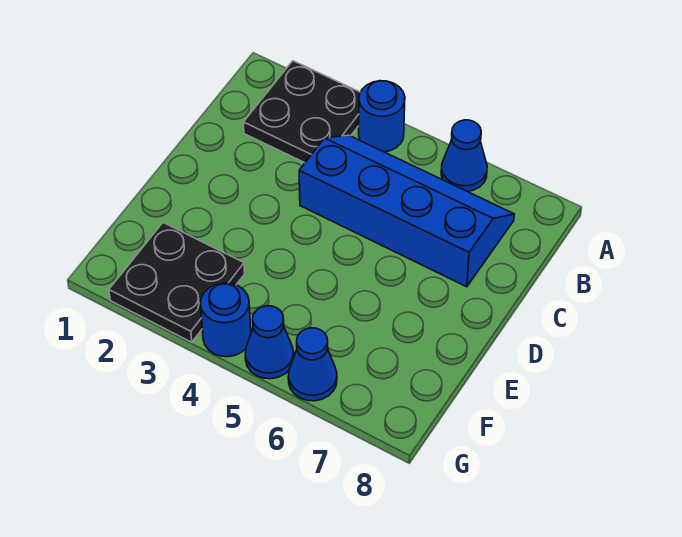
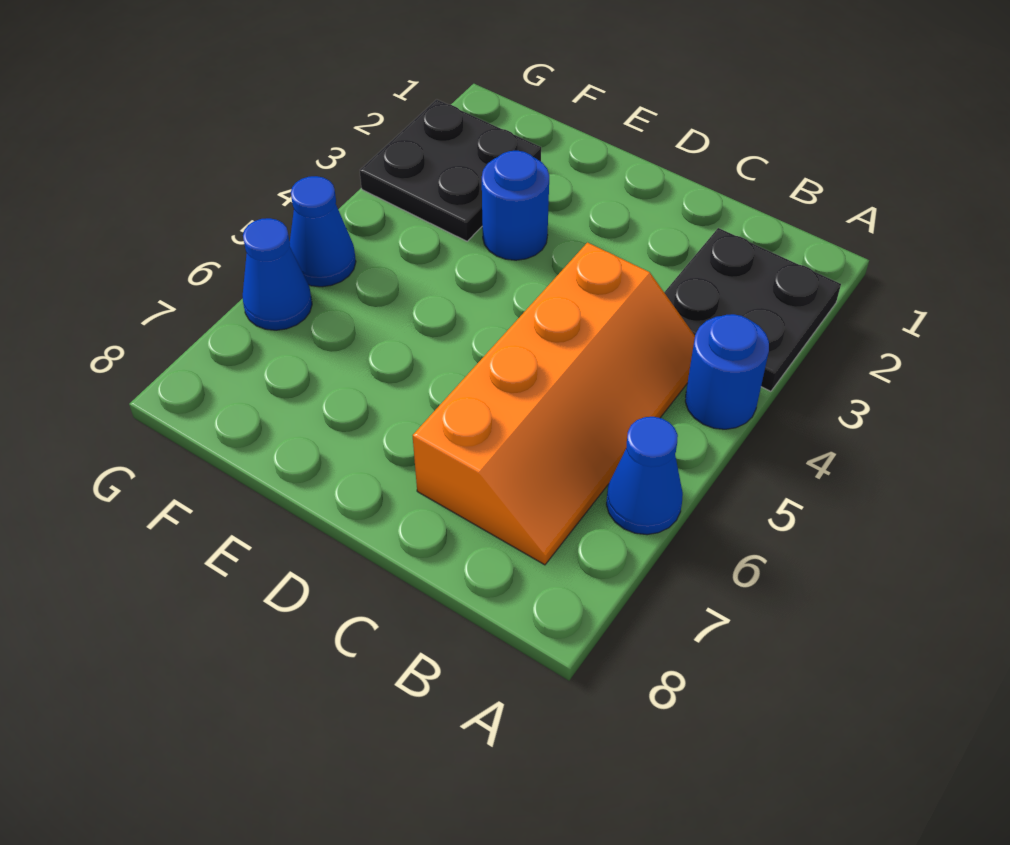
blue slope B4:C7 level 1 top C -> orange slope B4:C7 level 1 top C
blue round brick G4 level 1 -> blue round brick E3 level 1

